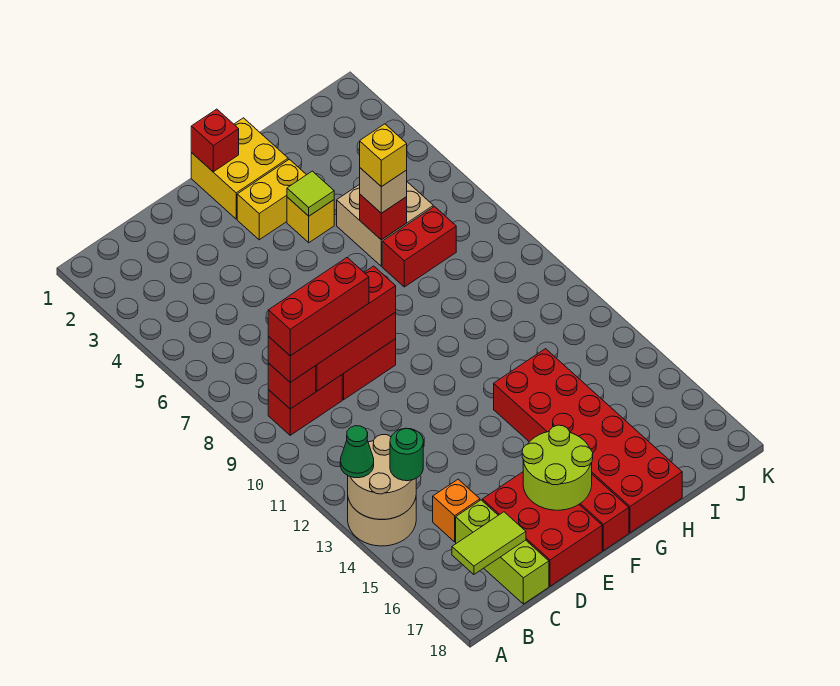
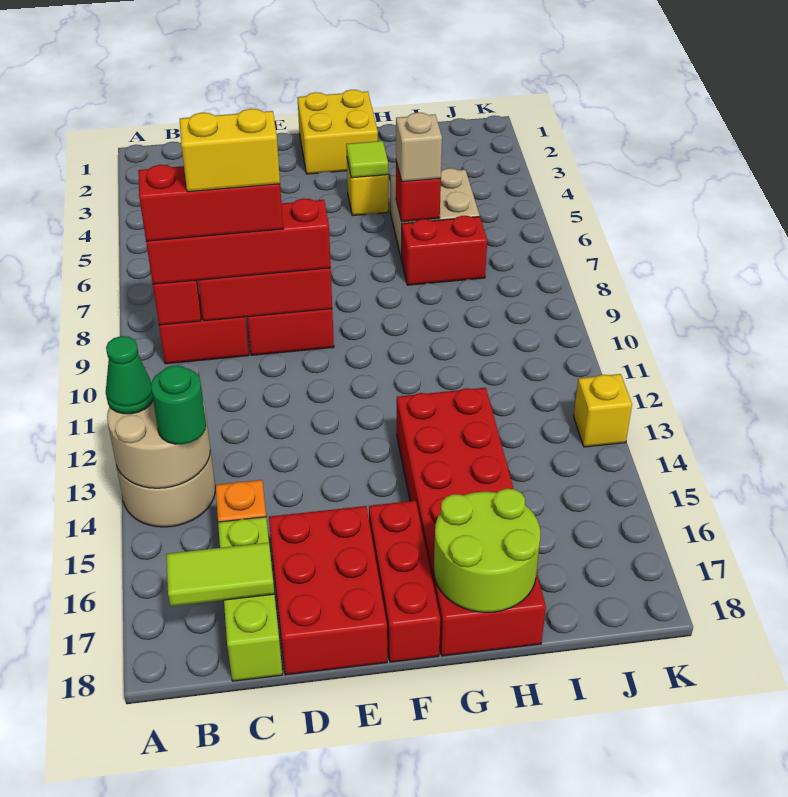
lime round brick E16:F17 level 2 -> lime round brick G17:H18 level 2
red brick F1 level 2 -> none
yellow brick F3:G3 level 1 -> yellow brick C9:D9 level 5
yellow brick H6 level 4 -> yellow brick K13 level 1

